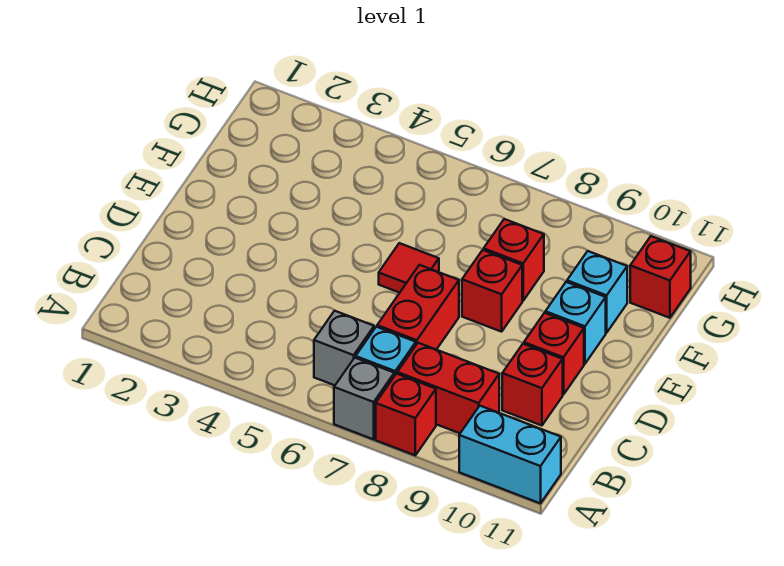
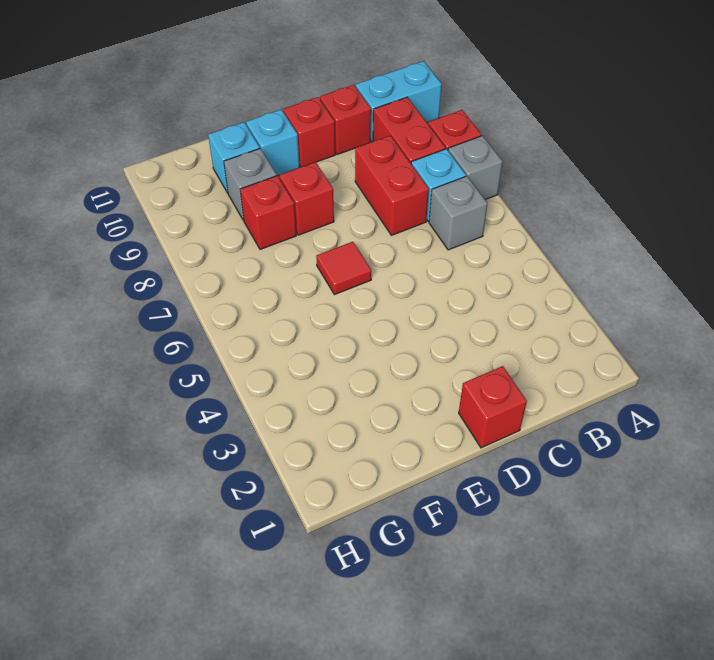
cyan brick A10:A11 level 1 -> cyan brick A10:B10 level 1
red brick C7:D7 level 1 -> red brick C7:C8 level 1
none -> grey brick F9 level 1
red brick G11 level 1 -> red brick D1 level 1

